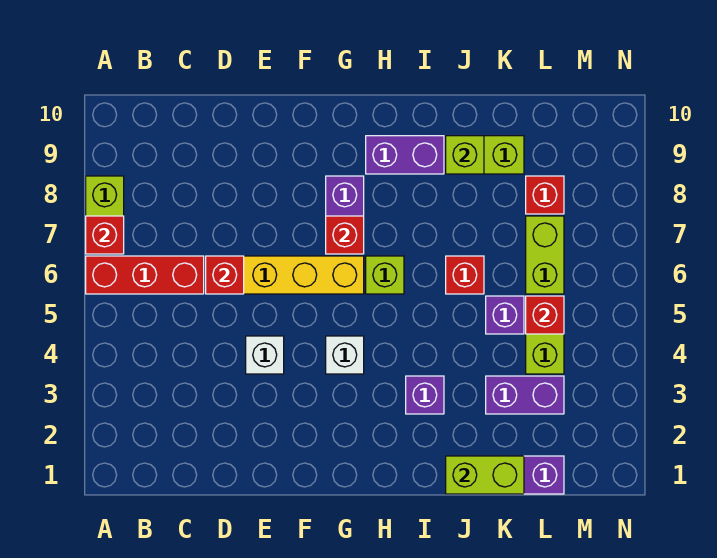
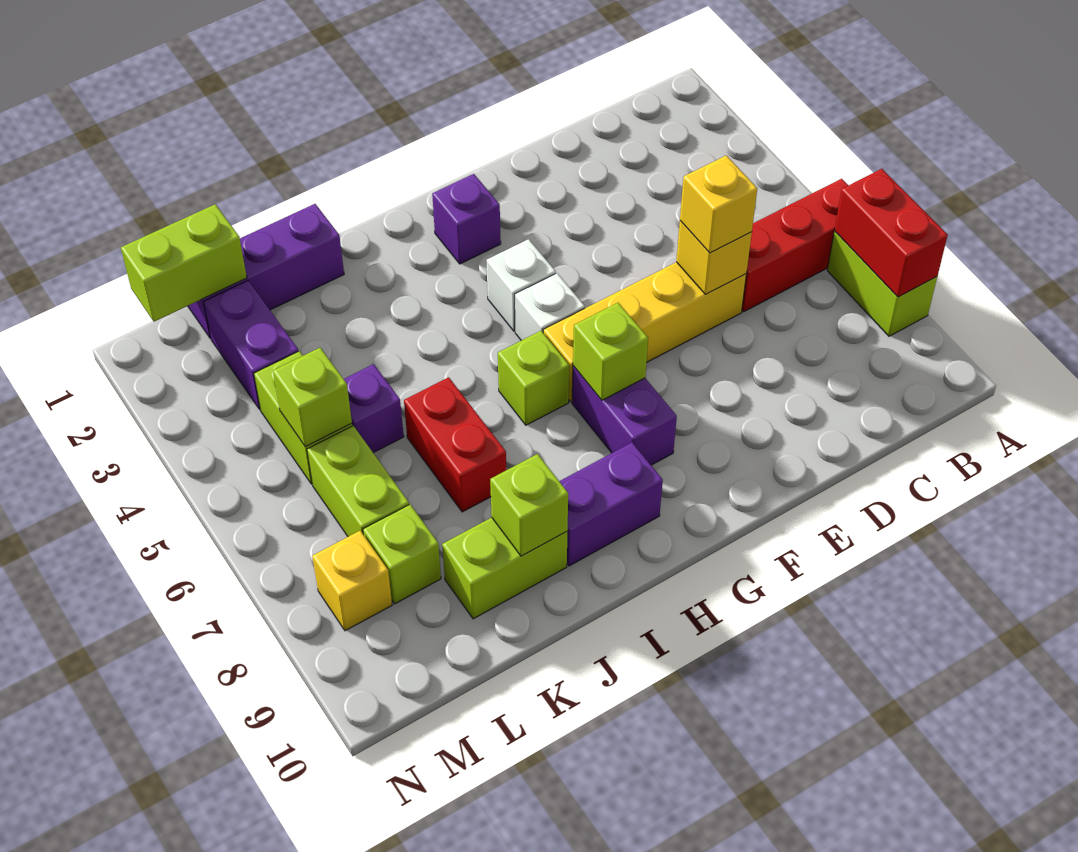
red brick A7 level 2 -> red brick A7:A8 level 2
red brick D6 level 2 -> yellow brick D6 level 2
none -> yellow brick D6 level 3
white brick E4 level 1 -> white brick G5 level 1
red brick G7 level 2 -> lime brick G7 level 2
purple brick I3 level 1 -> purple brick G2 level 1
lime brick J1:K1 level 2 -> lime brick L1:M1 level 2
red brick J6 level 1 -> red brick J6:J7 level 1
purple brick K3:L3 level 1 -> purple brick L2:L3 level 1
red brick L5 level 2 -> lime brick L5 level 2
red brick L8 level 1 -> lime brick L8 level 1
none -> yellow brick M8 level 1

